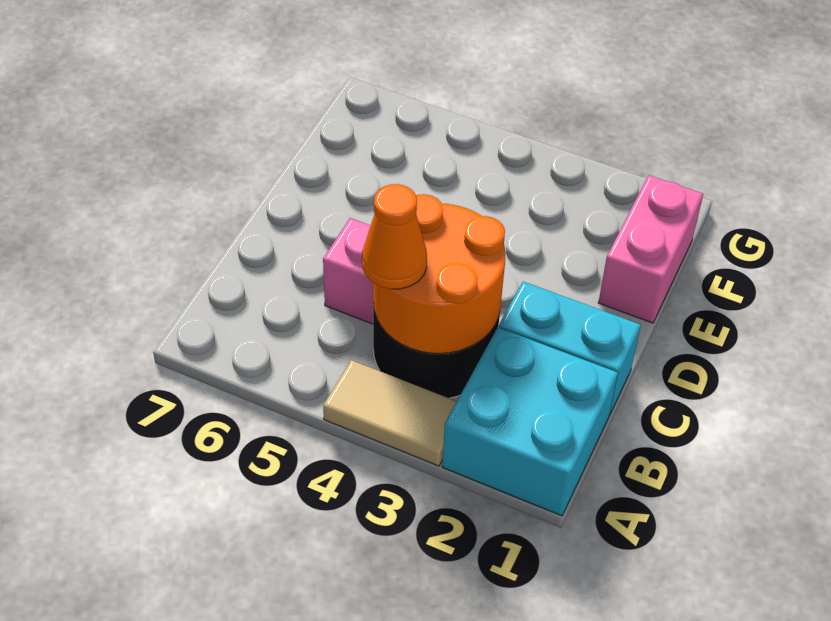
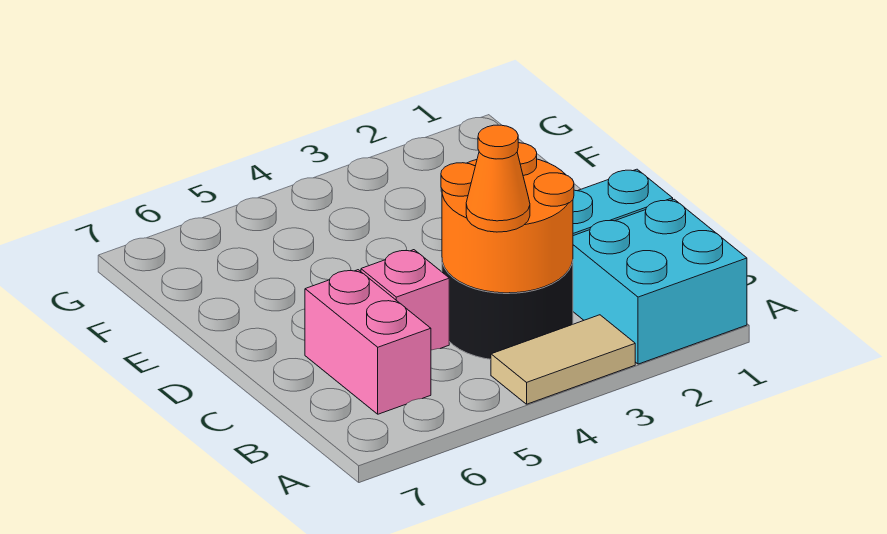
pink brick E1:F1 level 1 -> pink brick B6:C6 level 1

